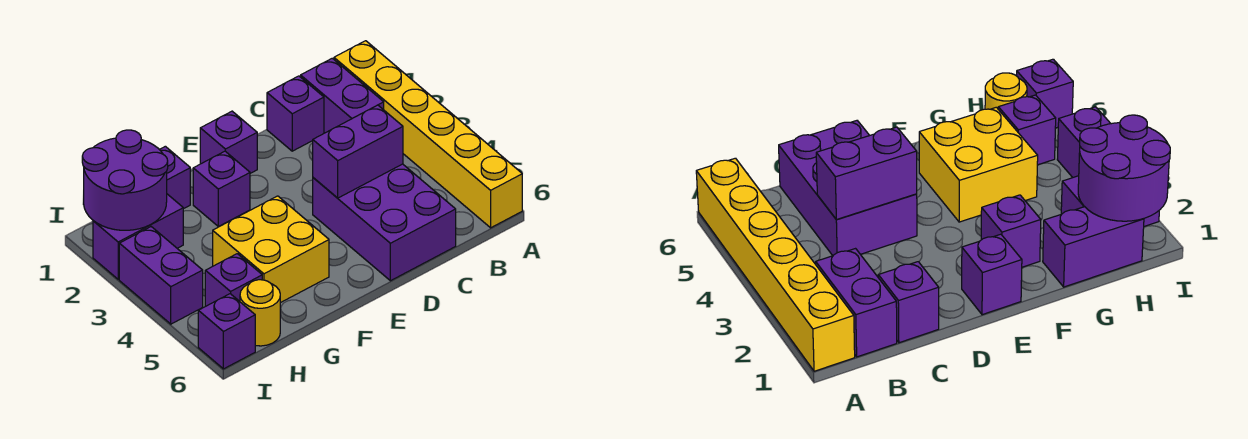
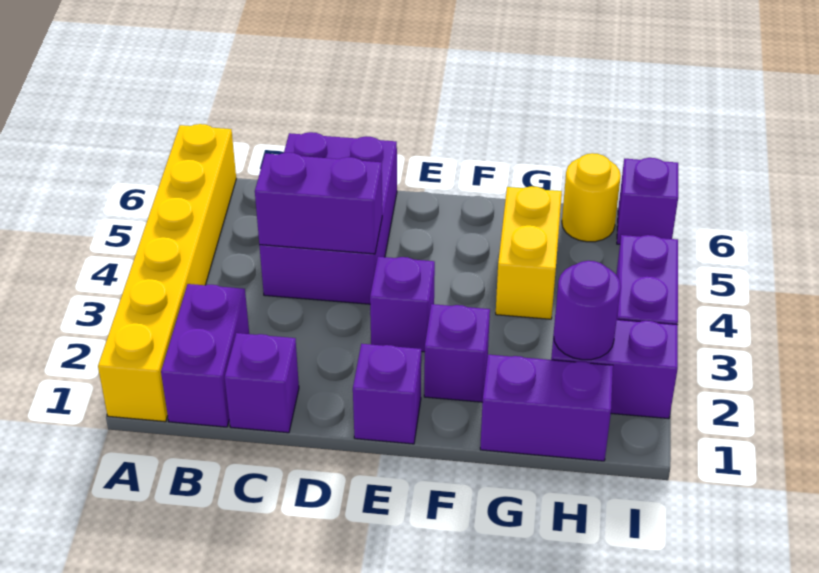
yellow brick F4:G5 level 1 -> yellow brick G4:G5 level 1
purple round brick H1:I2 level 2 -> purple round brick H2 level 2
purple brick H5 level 1 -> purple brick E3 level 1

